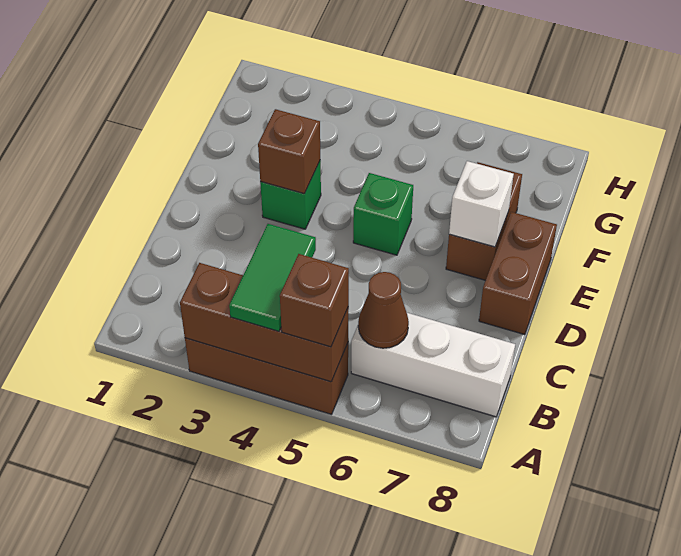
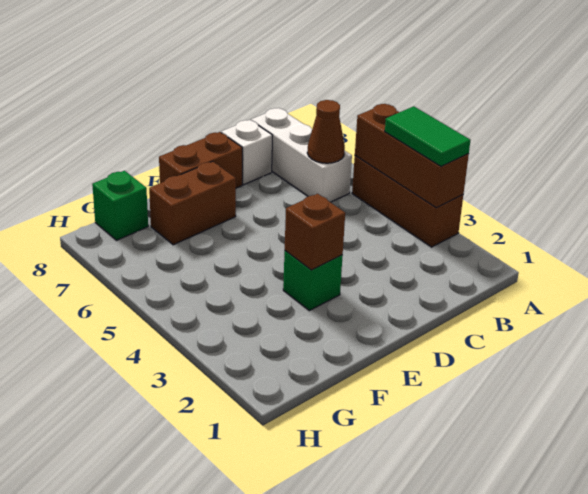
green tile A4:B4 level 3 -> green tile A3:A4 level 3
brown brick A5 level 3 -> none
green brick E5 level 1 -> green brick G8 level 1
white brick E7 level 2 -> white brick C8 level 1

